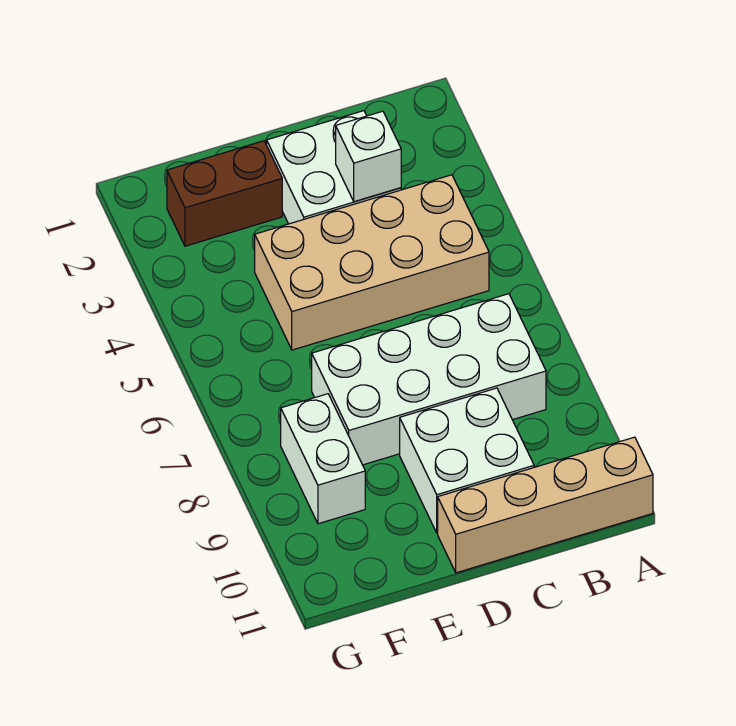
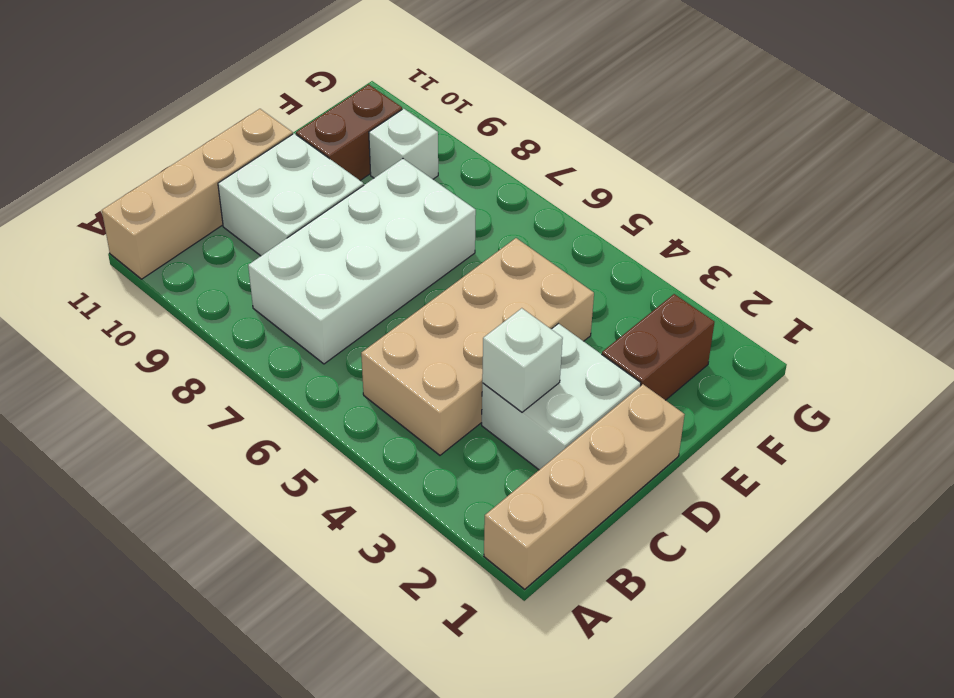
none -> tan brick A1:D1 level 1
none -> brown brick E10:F10 level 1
white brick F8:F9 level 1 -> white brick F9 level 1

